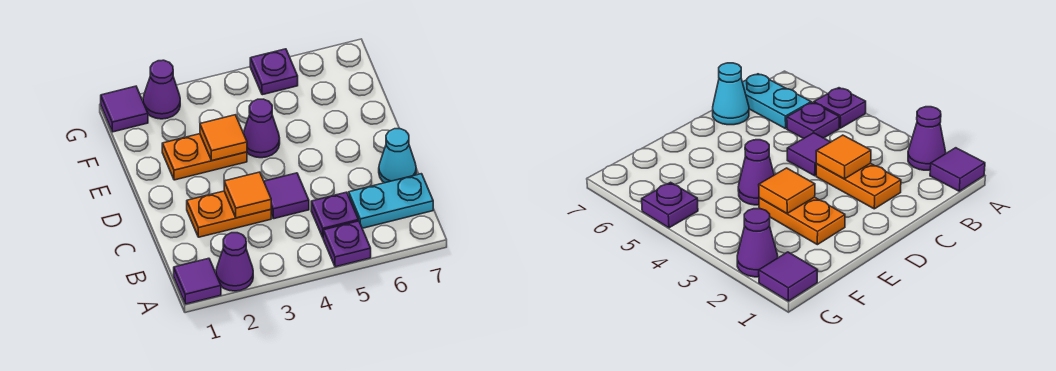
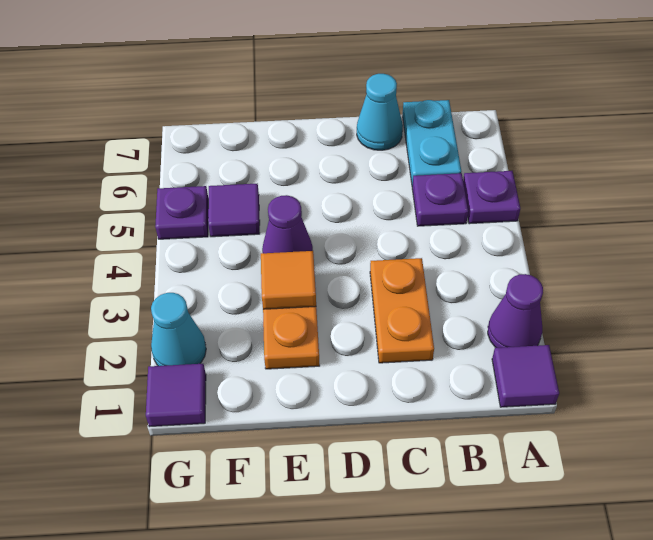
orange tile C3 level 2 -> none
purple tile C4 level 1 -> purple tile F5 level 1
purple cone G2 level 1 -> cyan cone G2 level 1

